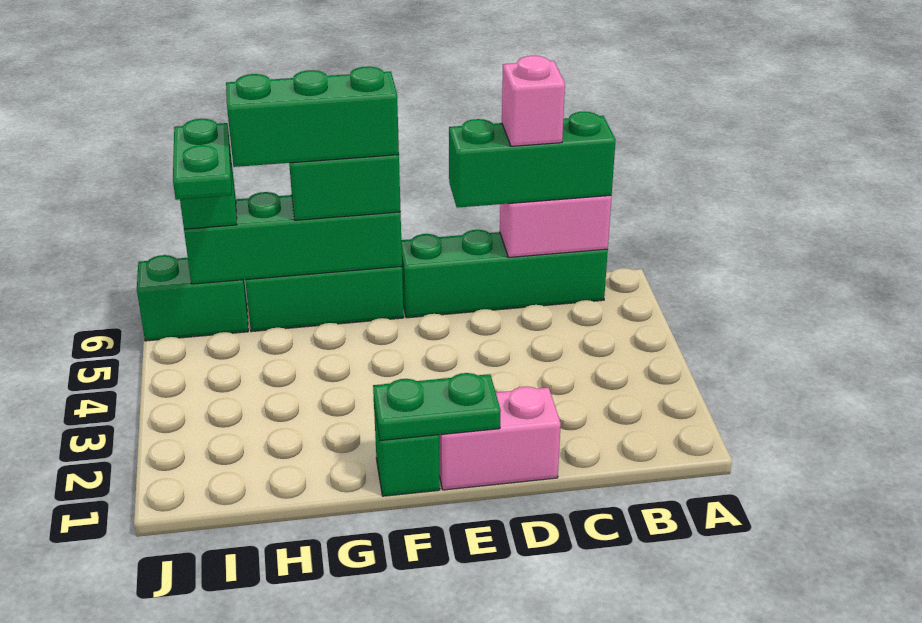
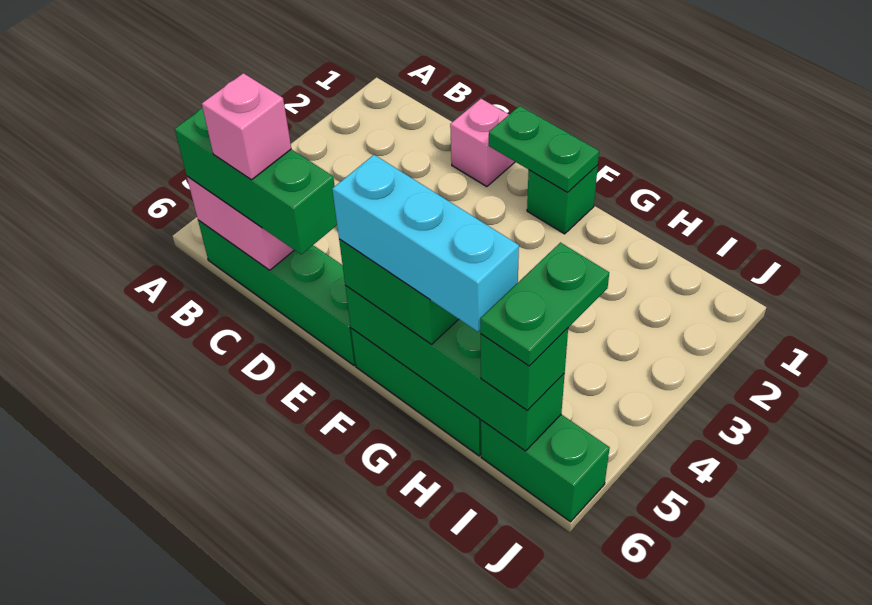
pink brick D1:E1 level 1 -> pink brick D1 level 1
green brick F6:H6 level 4 -> cyan brick F6:H6 level 4

